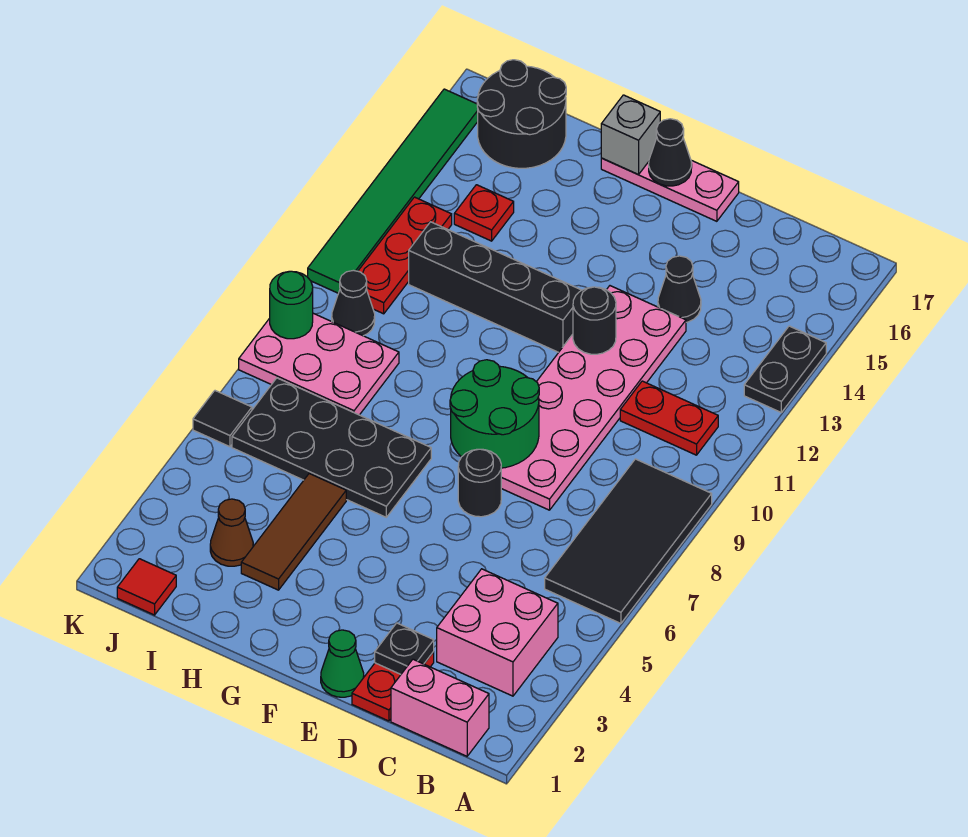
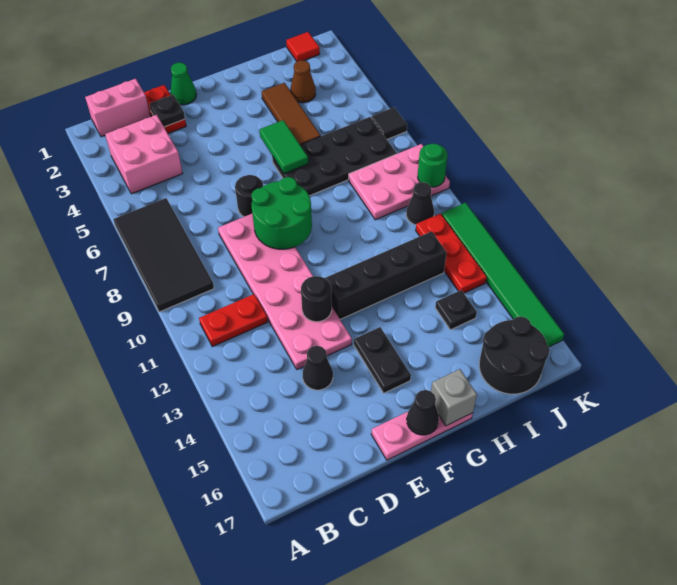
black plate A13:A14 level 1 -> black plate F14:F15 level 1
none -> green tile G5:G6 level 2
red plate I14 level 1 -> black plate I14 level 1

